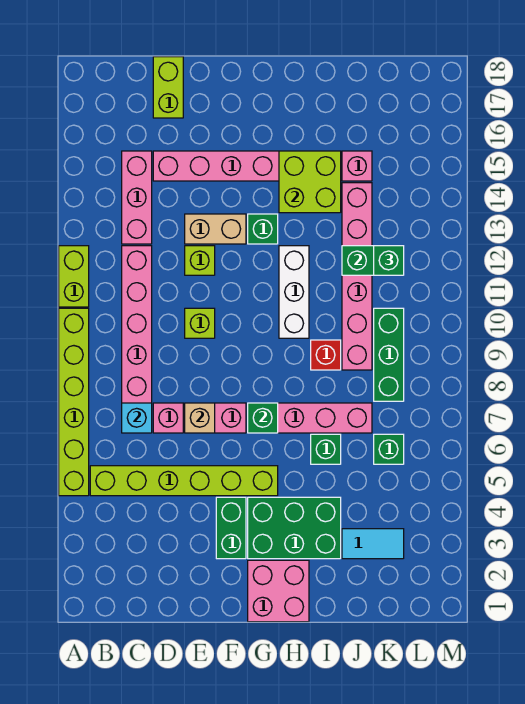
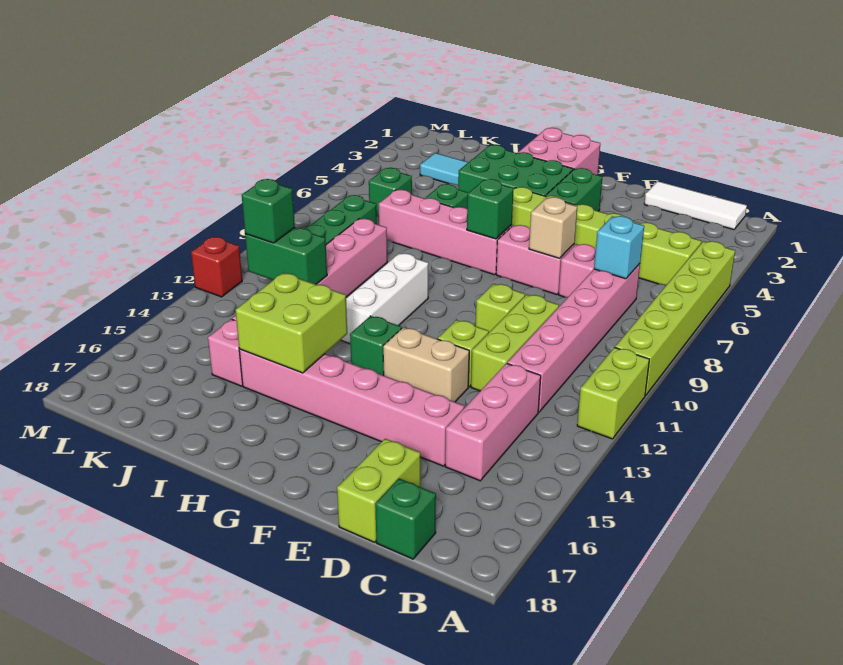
none -> white tile B1:D1 level 1
none -> green brick C18 level 1
none -> lime brick D10:D12 level 1
red brick I9 level 1 -> red brick M12 level 1

